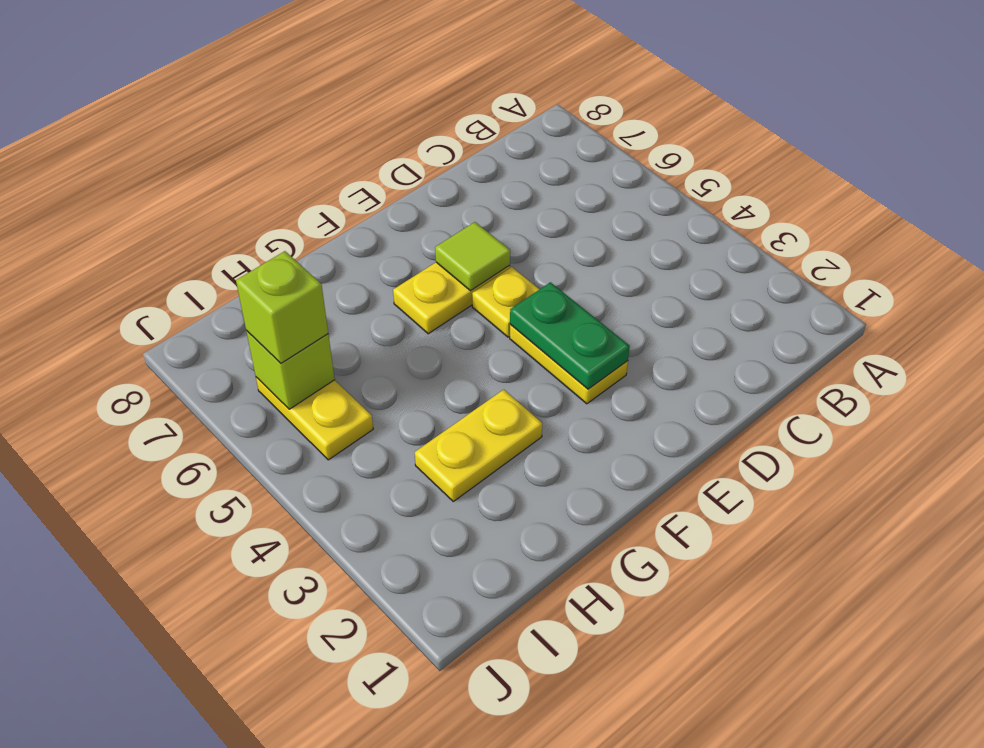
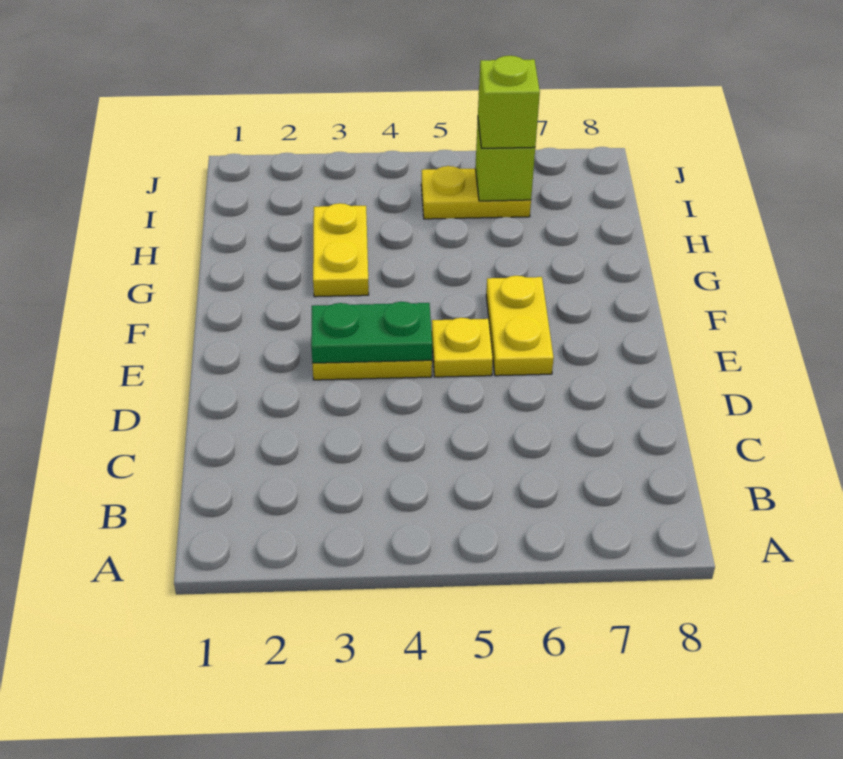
lime tile E6 level 2 -> none

